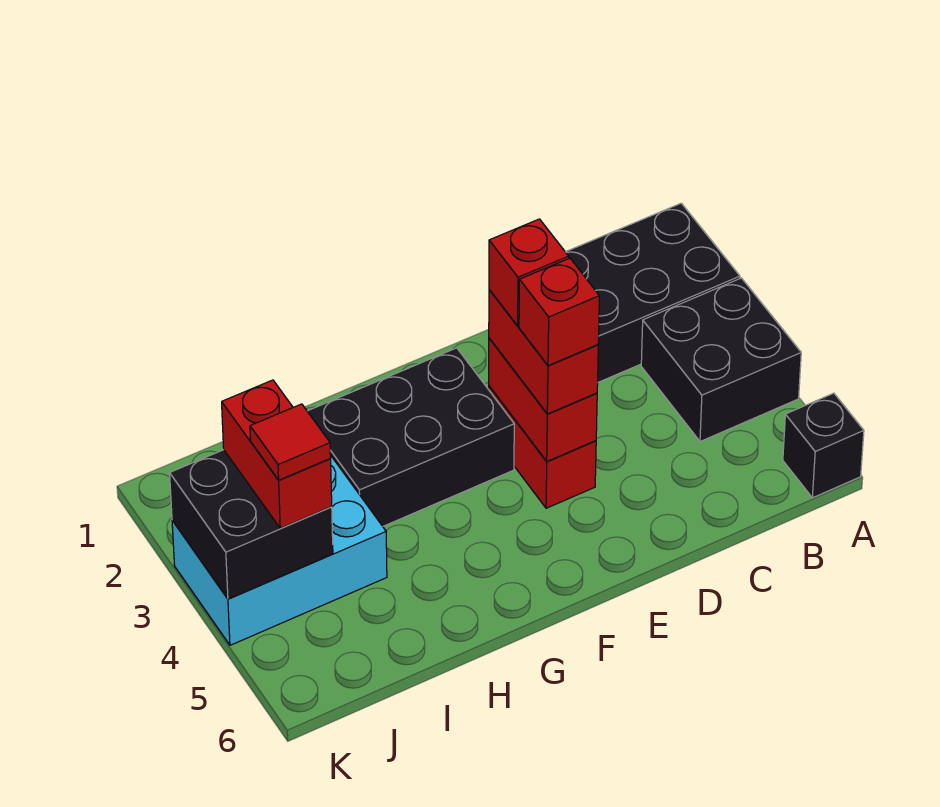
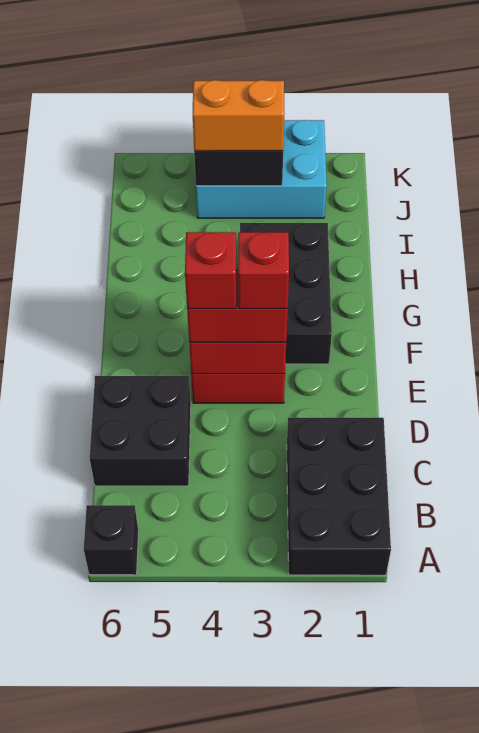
black brick A3:B4 level 1 -> black brick C5:D6 level 1
cyan brick I3:K4 level 1 -> cyan brick J2:K4 level 1
red brick J3:J4 level 3 -> orange brick J3:J4 level 3
red tile J4 level 4 -> none

